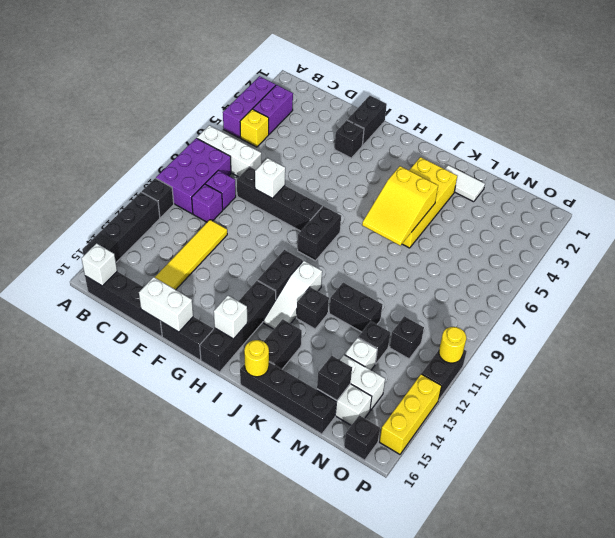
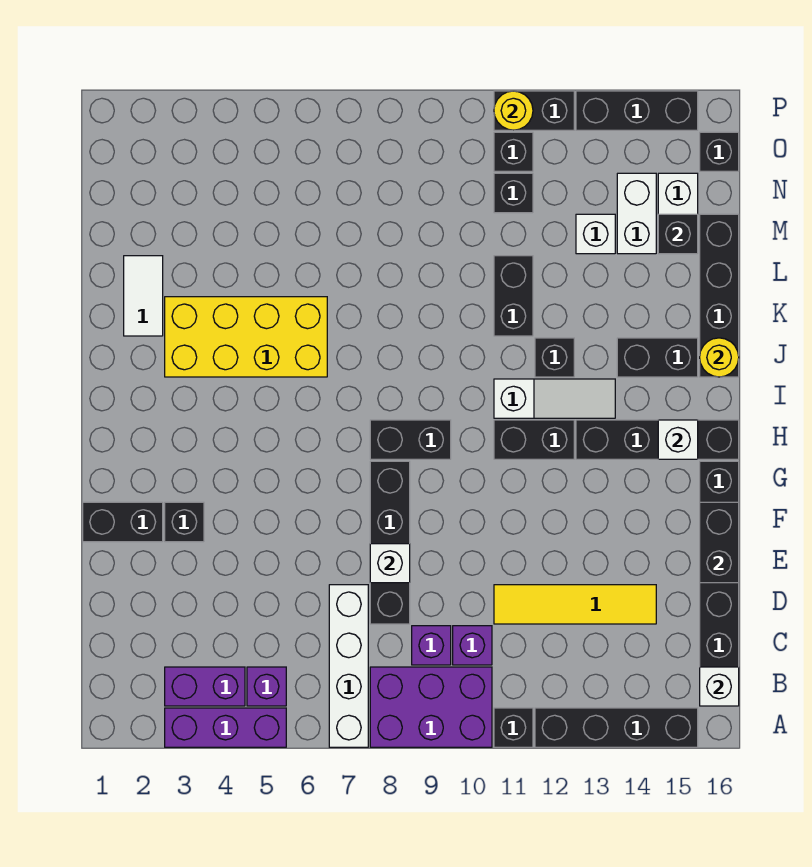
white brick A7:C7 level 1 -> white brick A7:D7 level 1
yellow brick B5 level 1 -> purple brick B5 level 1
white brick E16:F16 level 2 -> black brick E16:F16 level 2
yellow slope J5:K7 level 2 top 5 -> none
black brick M12 level 1 -> black brick O11 level 1
yellow brick P13:P15 level 1 -> black brick P13:P15 level 1

